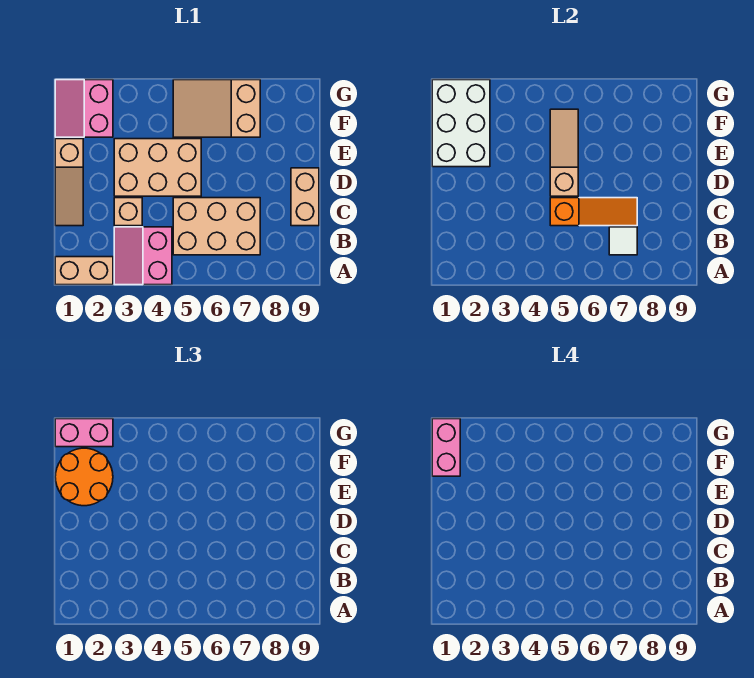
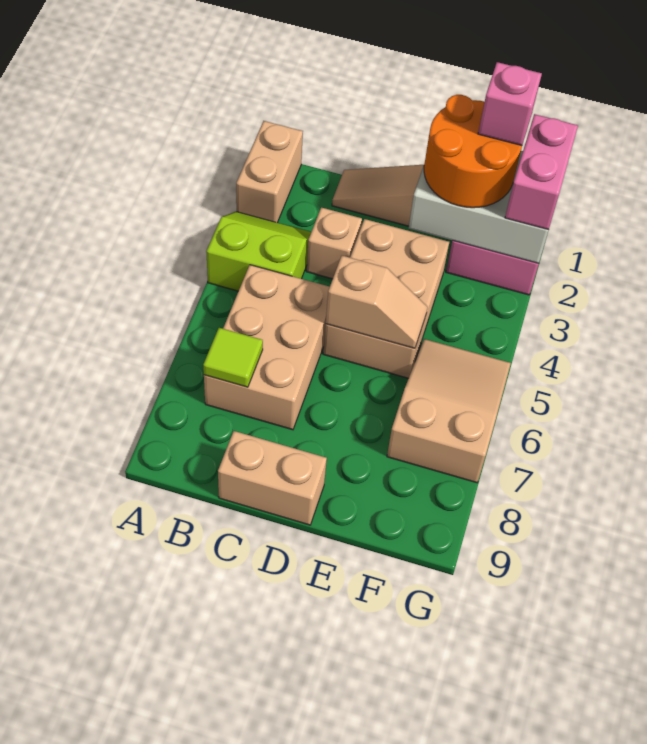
pink slope A3:B4 level 1 top 4 -> lime slope A3:B4 level 1 top 4
white tile B7 level 2 -> lime tile B7 level 2
orange slope C5:C7 level 2 top 5 -> none
tan slope D5:F5 level 2 top D -> tan slope D5:E5 level 2 top D
pink brick F1:G1 level 4 -> pink brick F1 level 4

